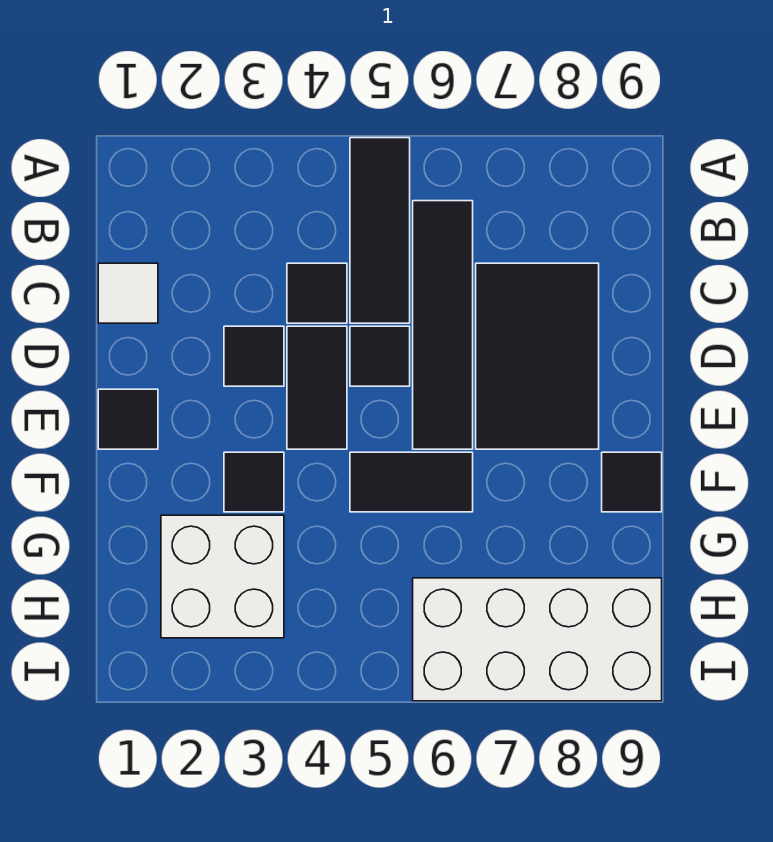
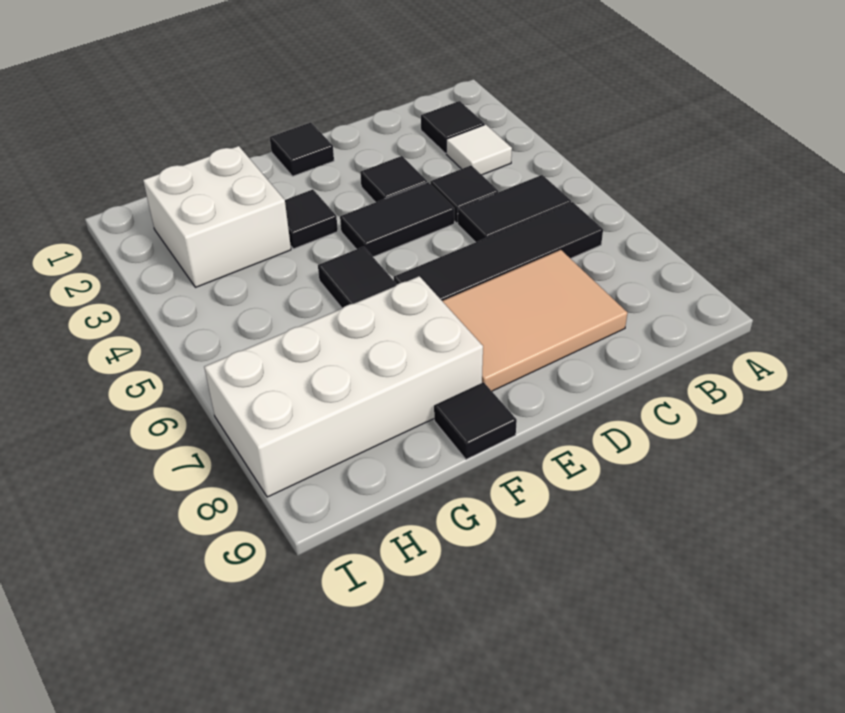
black tile A5:C5 level 1 -> black tile B5:C5 level 1
white tile C1 level 1 -> white tile B3 level 1
black tile C7:E8 level 1 -> tan tile C7:E8 level 1
black tile D5 level 1 -> black tile B2 level 1
white brick H6:I9 level 1 -> white brick F7:I8 level 1

